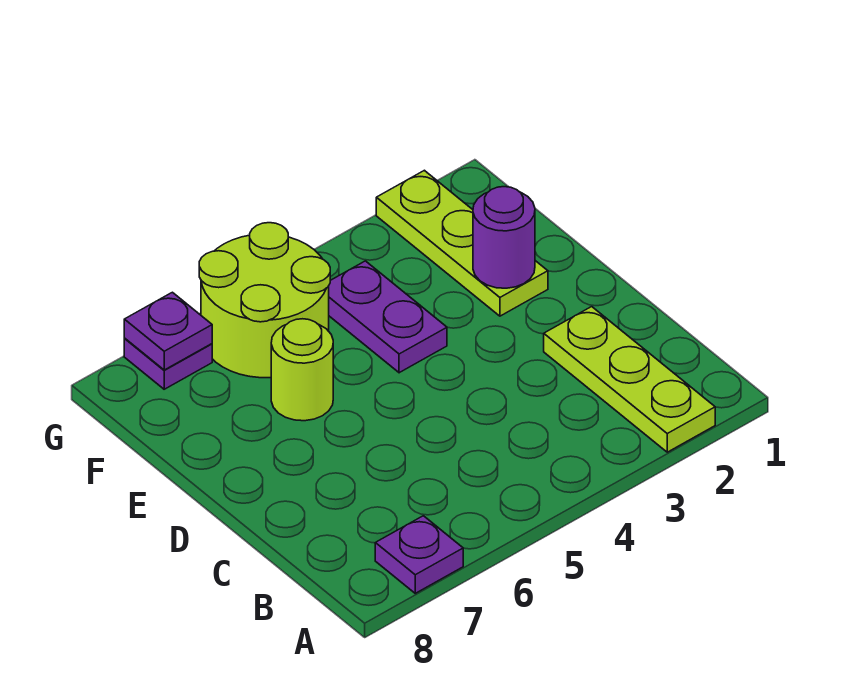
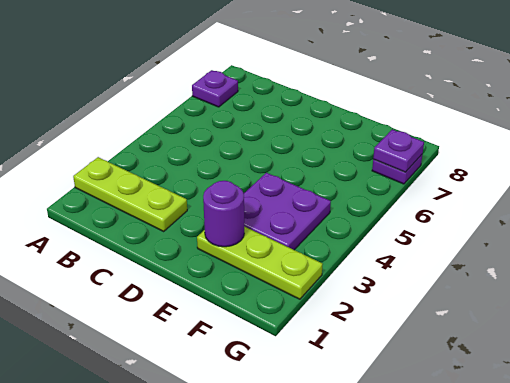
purple plate E4:F4 level 1 -> purple plate E3:F4 level 1
lime round brick E6 level 1 -> none
lime round brick F5:G6 level 1 -> none

